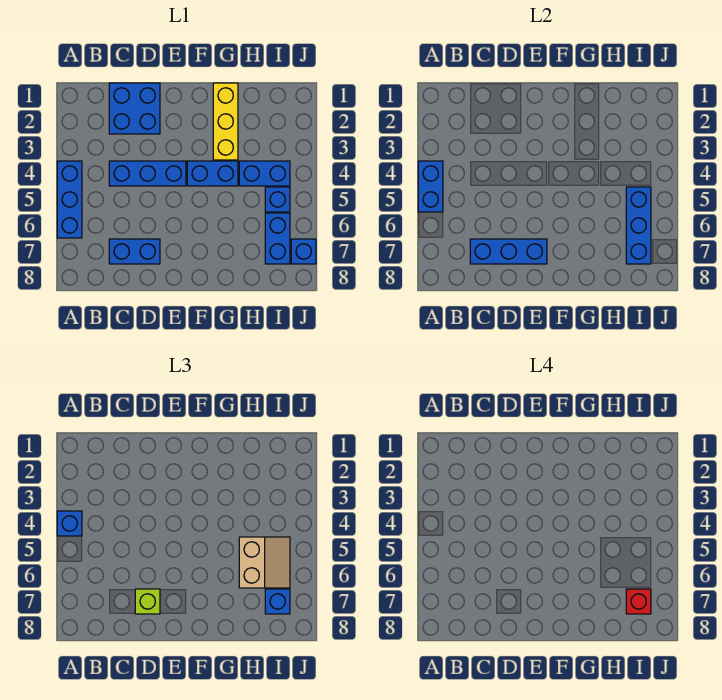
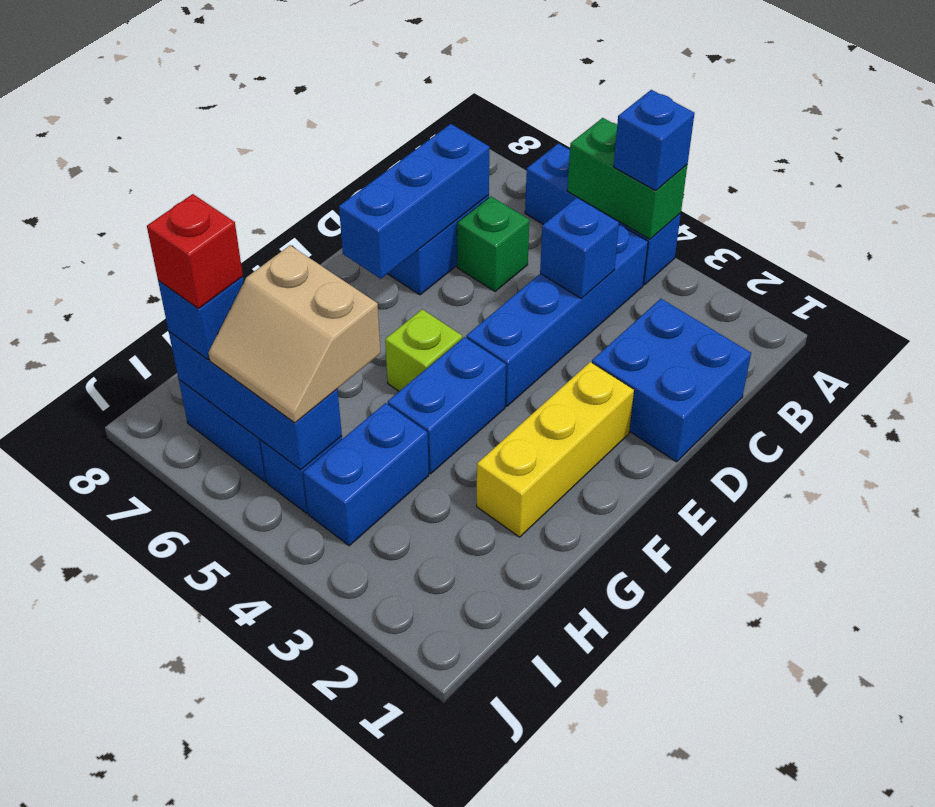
blue brick A4:A5 level 2 -> green brick A4:A5 level 2
blue brick C4:E4 level 1 -> blue brick B4:E4 level 1
none -> green brick C6 level 1
lime brick D7 level 3 -> lime brick F5 level 1
yellow brick G1:G3 level 1 -> yellow brick E2:G2 level 1
blue brick J7 level 1 -> blue brick C4 level 2

